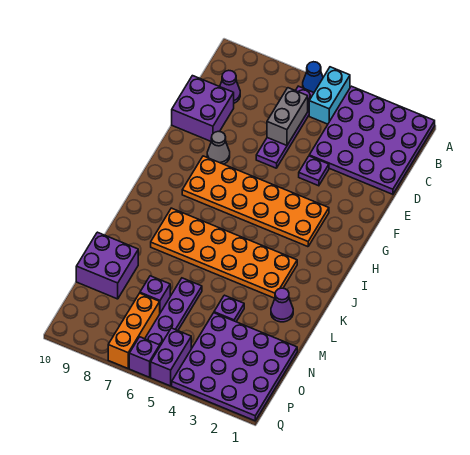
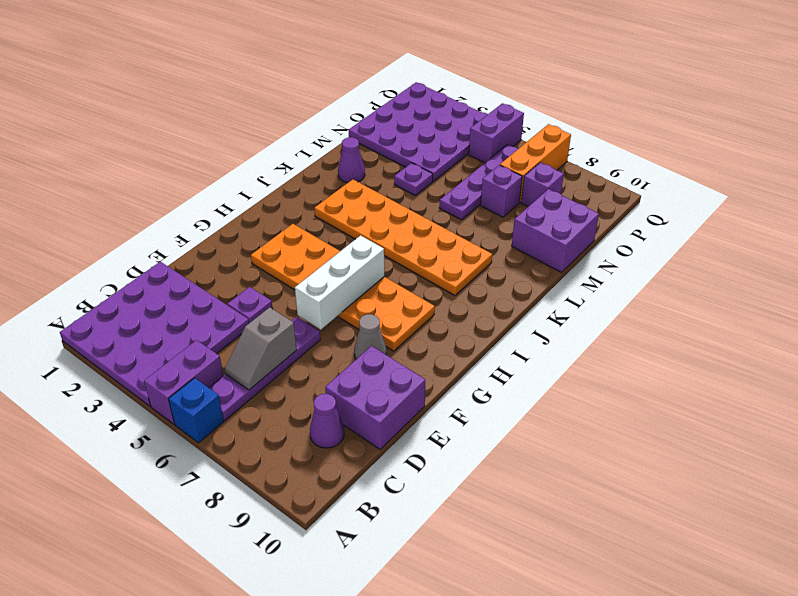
cyan brick A5:B5 level 1 -> purple brick A5:B5 level 1
blue cone A6 level 1 -> blue brick A6 level 1
grey brick C6:D6 level 2 -> grey slope C6:D6 level 2 top D
none -> white brick F6:H6 level 2
purple brick Q6 level 1 -> purple brick O8 level 1

